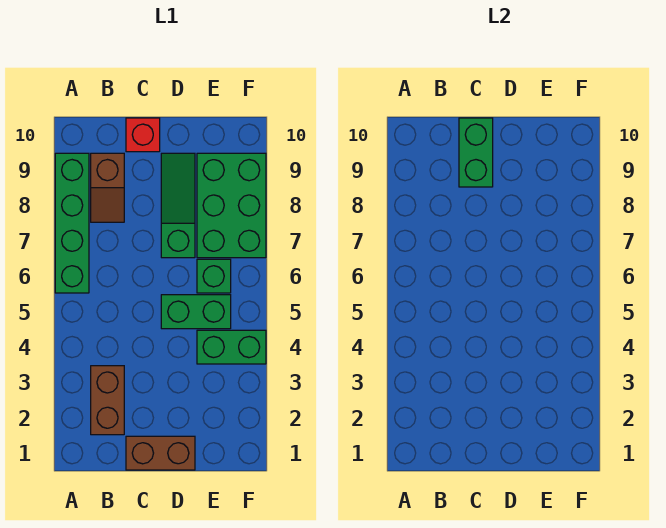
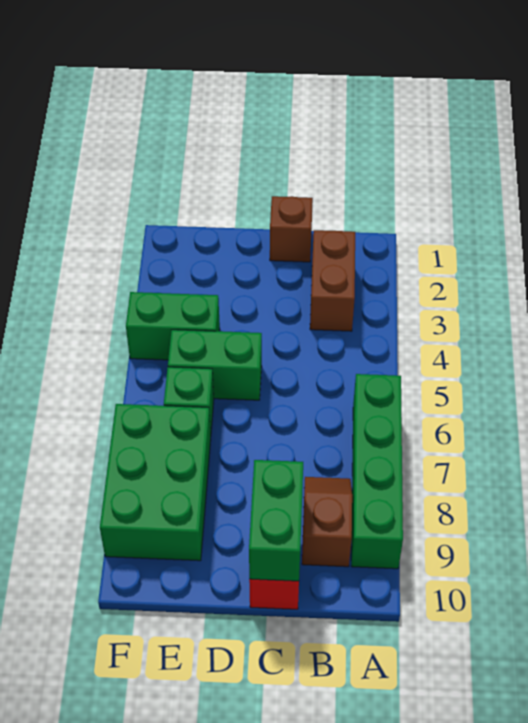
brown brick C1:D1 level 1 -> brown brick C1 level 1
green slope D7:D9 level 1 top 7 -> none

